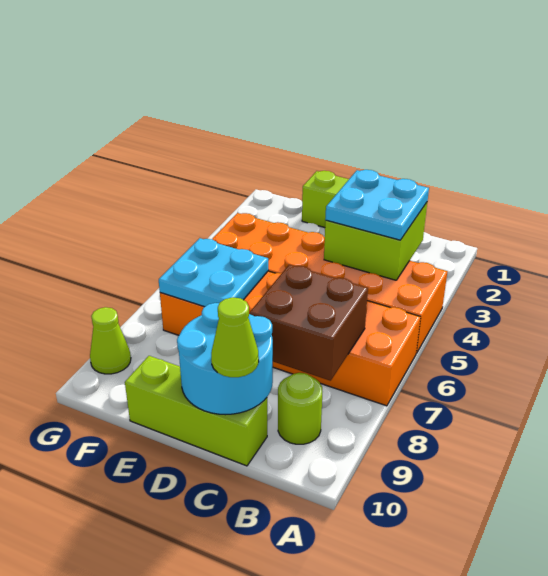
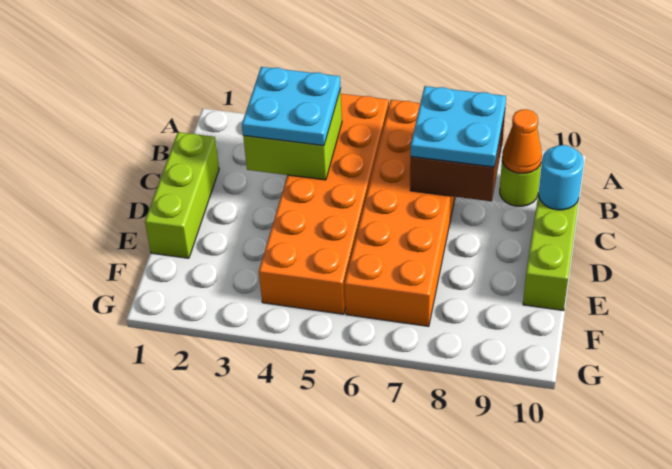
none -> orange cone B9 level 2
cyan round brick C9:D10 level 2 -> cyan round brick C10 level 2
lime cone C10 level 3 -> none
cyan plate E6:F7 level 2 -> cyan plate B7:C8 level 3
lime cone G9 level 1 -> none

